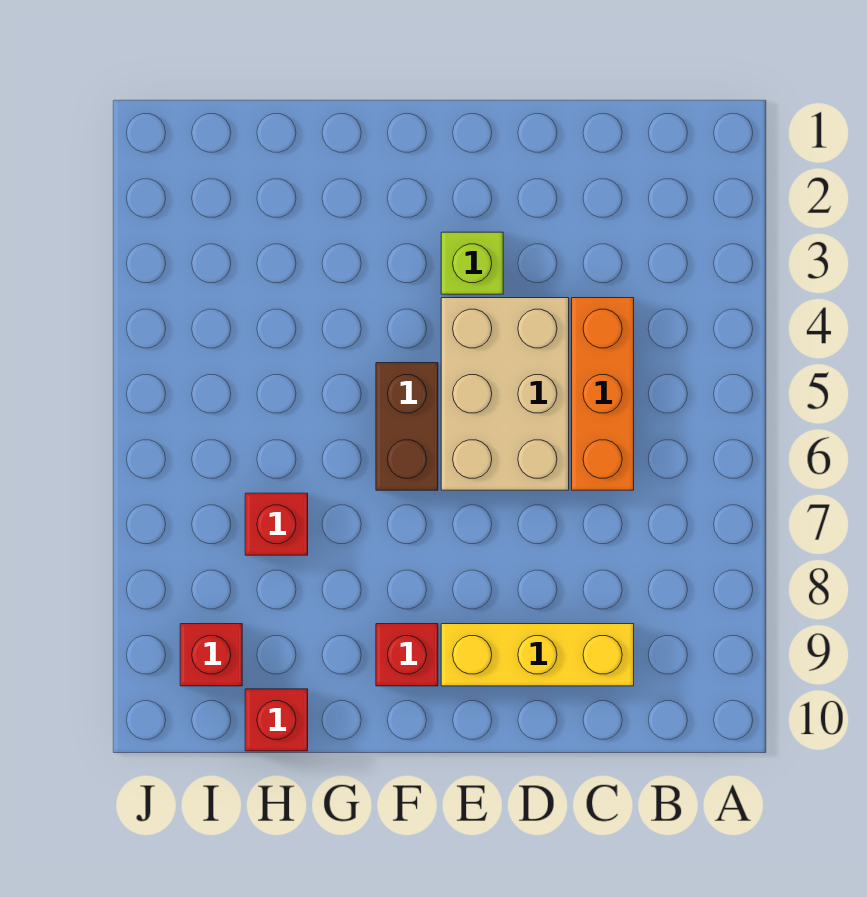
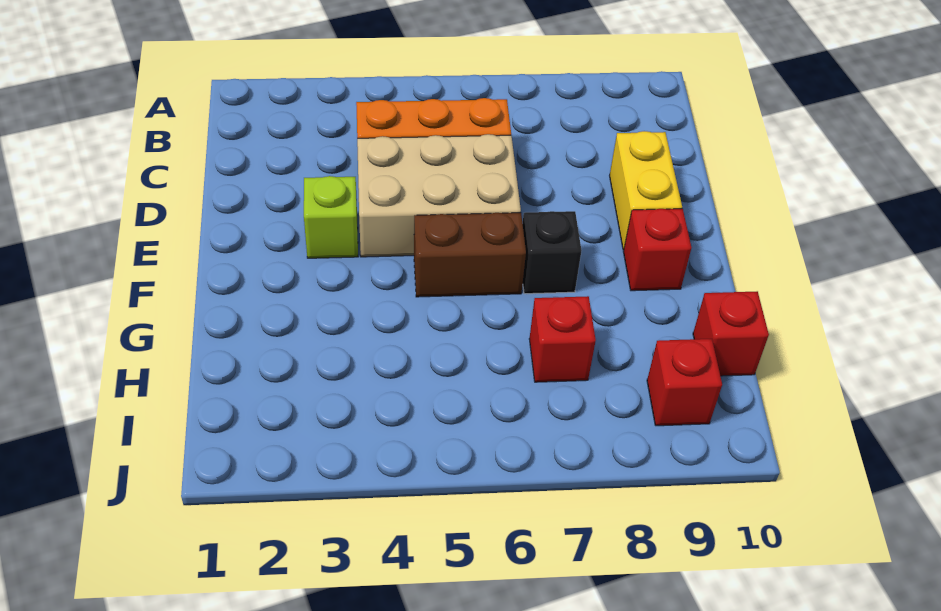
yellow brick C9:E9 level 1 -> yellow brick D9:E9 level 1
none -> black brick F7 level 1

